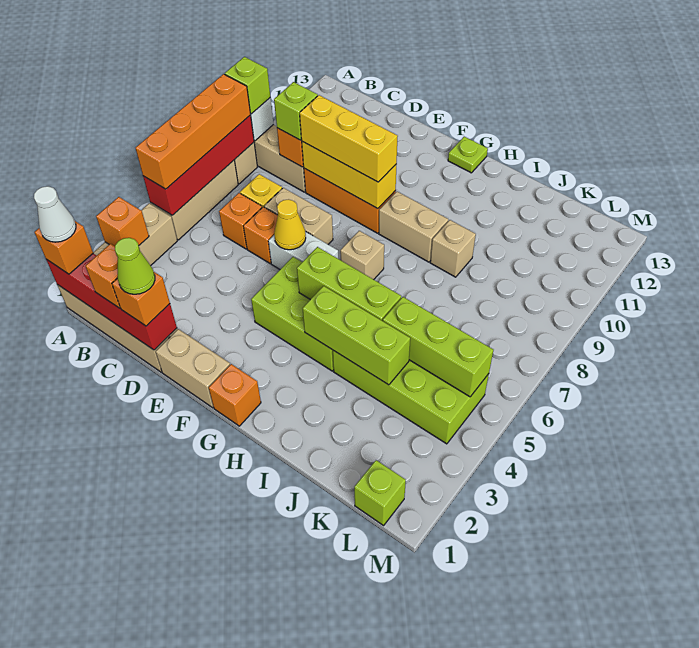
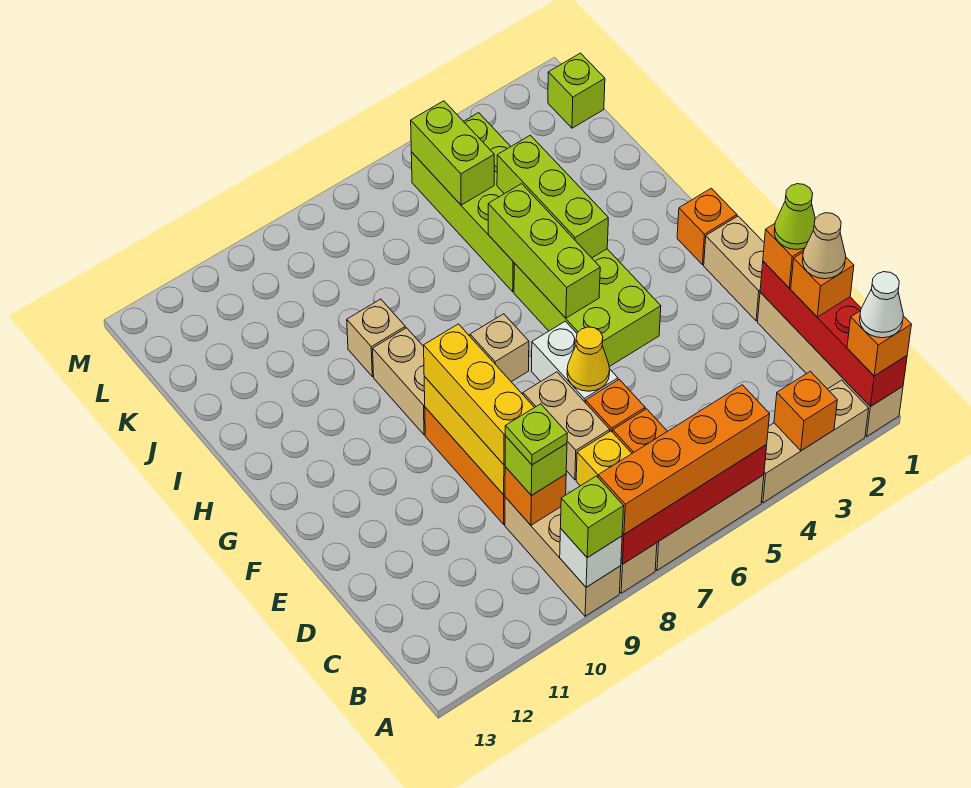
none -> tan cone C1 level 4
lime plate G13 level 1 -> lime plate C9 level 4
lime brick J5:L5 level 2 -> lime brick K5:L5 level 2

